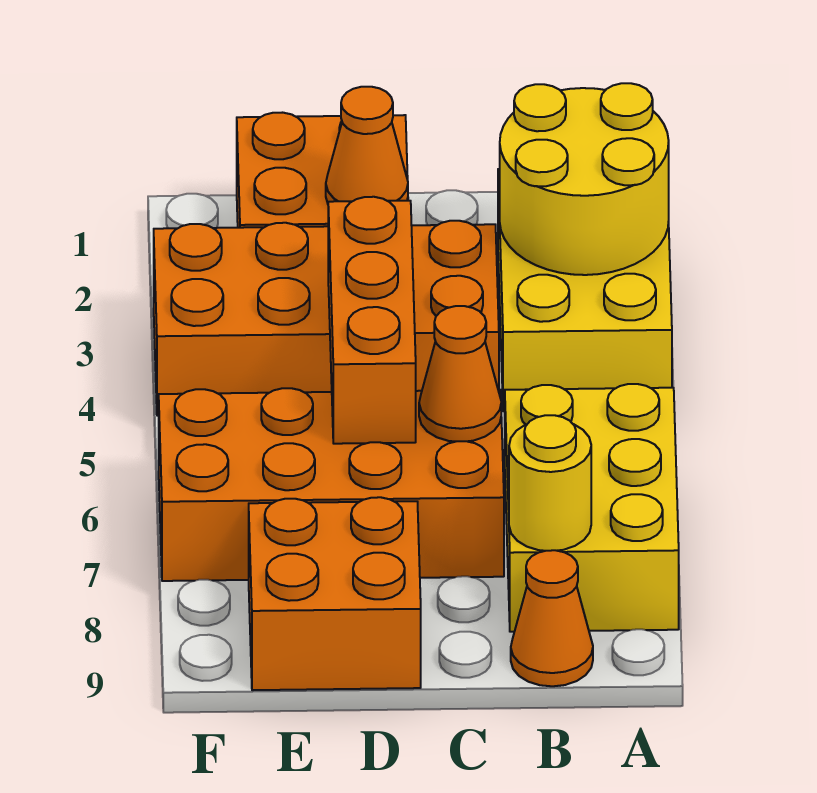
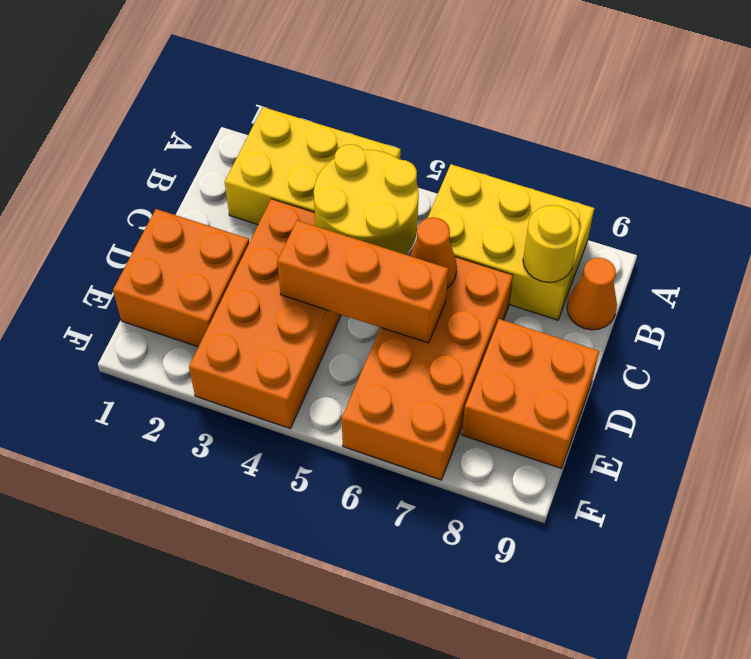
yellow round brick A2:B3 level 2 -> yellow round brick B4:C5 level 2
orange cone D2 level 2 -> none

